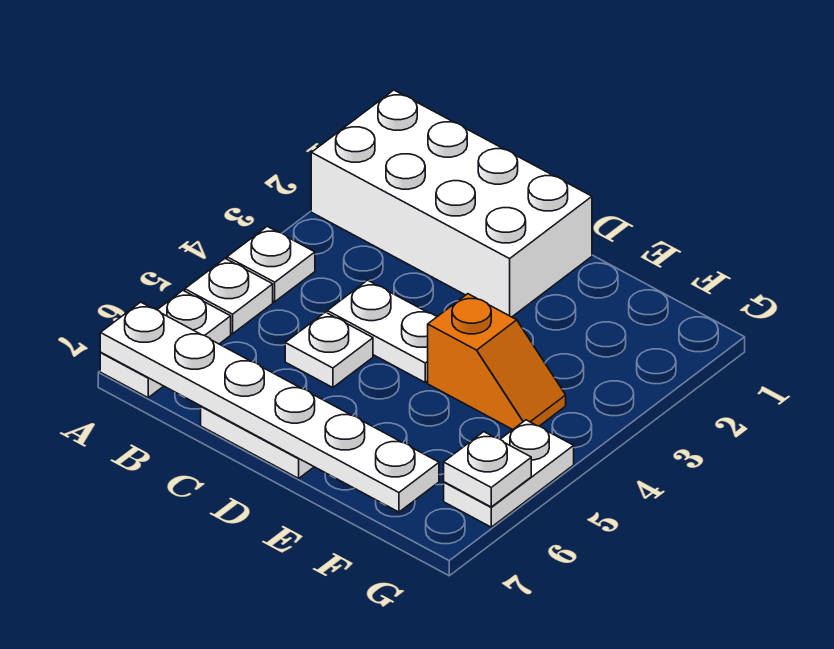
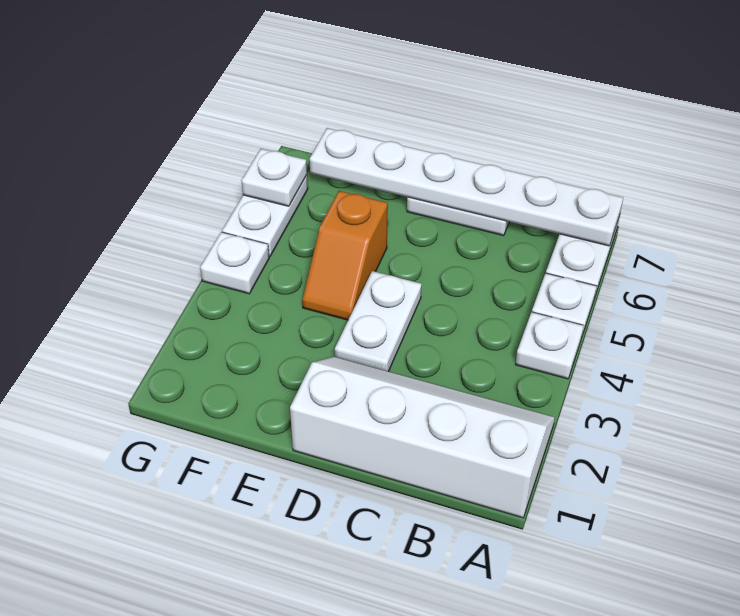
white brick A1:D2 level 1 -> white slope A1:D2 level 1 top 1
white plate C4:D4 level 1 -> white plate D3:D4 level 1
white plate C5 level 1 -> white plate G4 level 1
orange slope E4:F4 level 1 top E -> orange slope E4:E5 level 1 top 5

